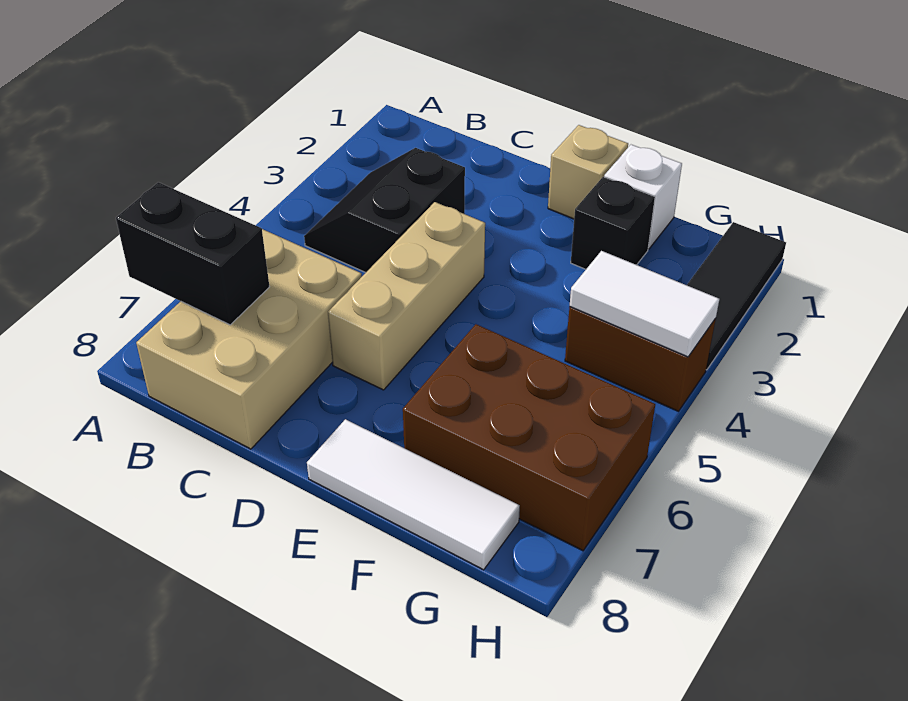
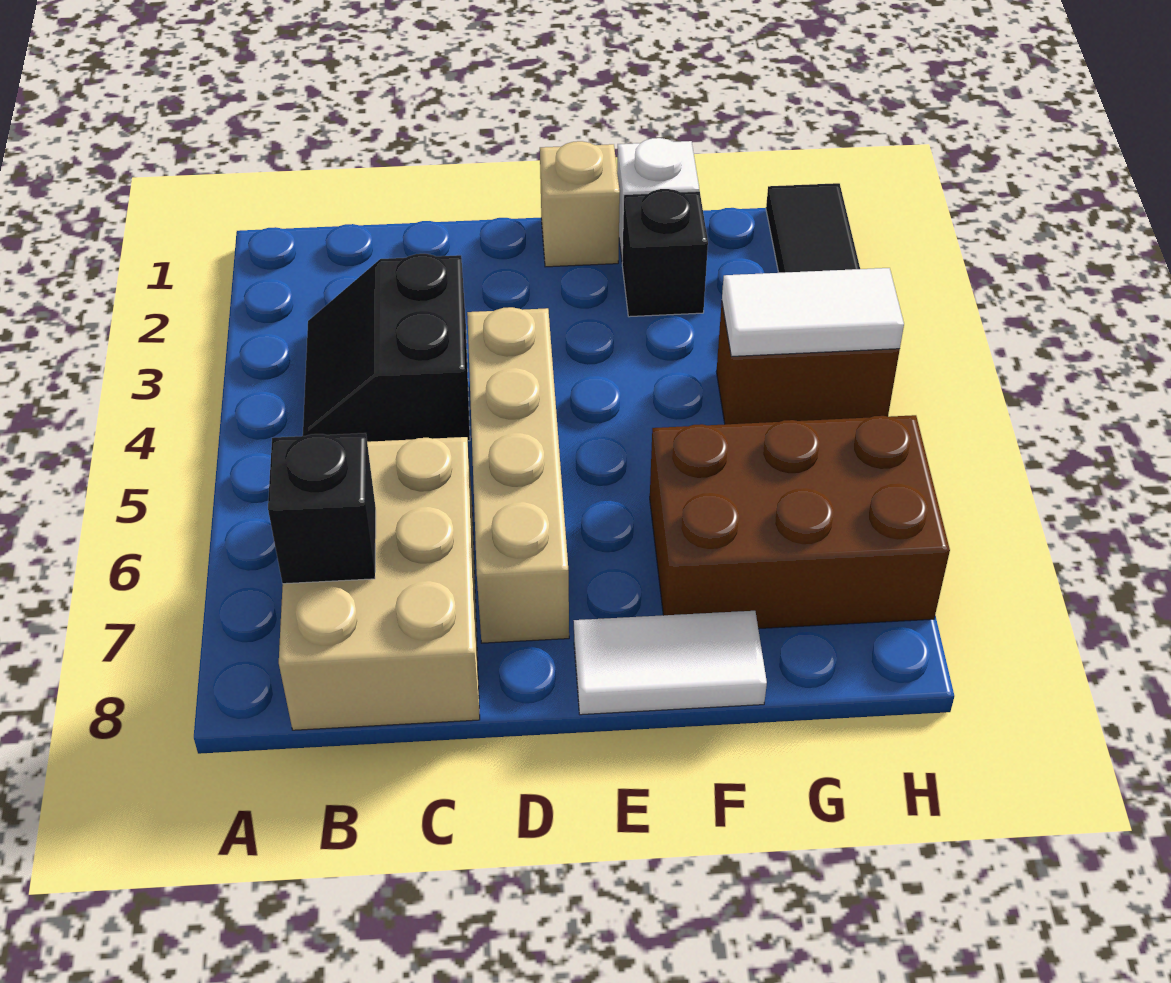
black brick A7:B7 level 2 -> black brick B7 level 2
tan brick D4:D6 level 1 -> tan brick D4:D7 level 1
white tile E8:G8 level 1 -> white tile E8:F8 level 1

